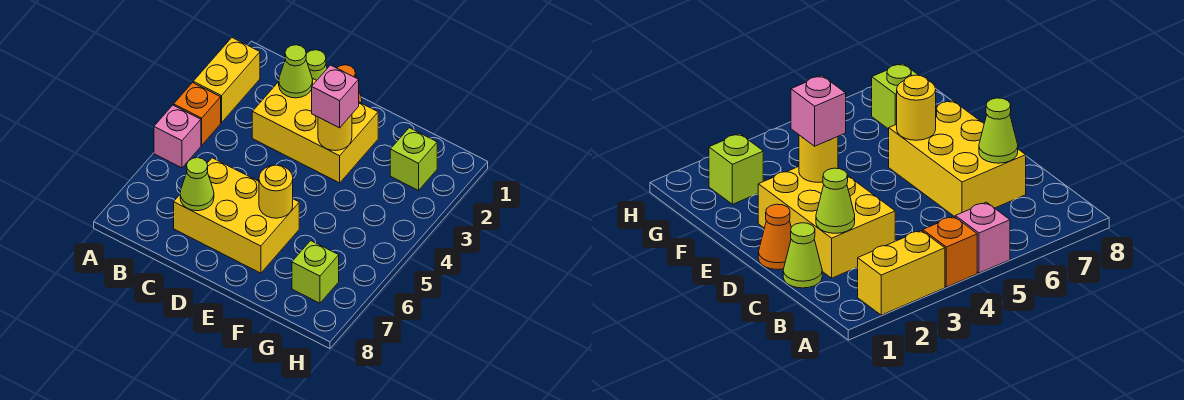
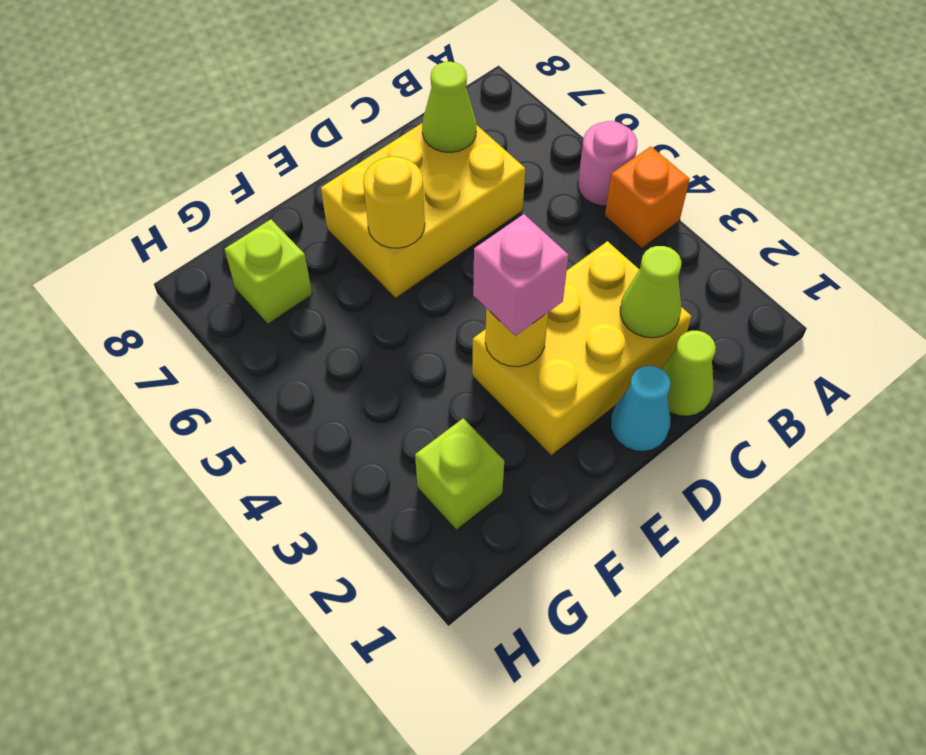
yellow brick A2:A3 level 1 -> none
pink brick A5 level 1 -> pink round brick A5 level 1
orange cone D1 level 1 -> cyan cone D1 level 1

